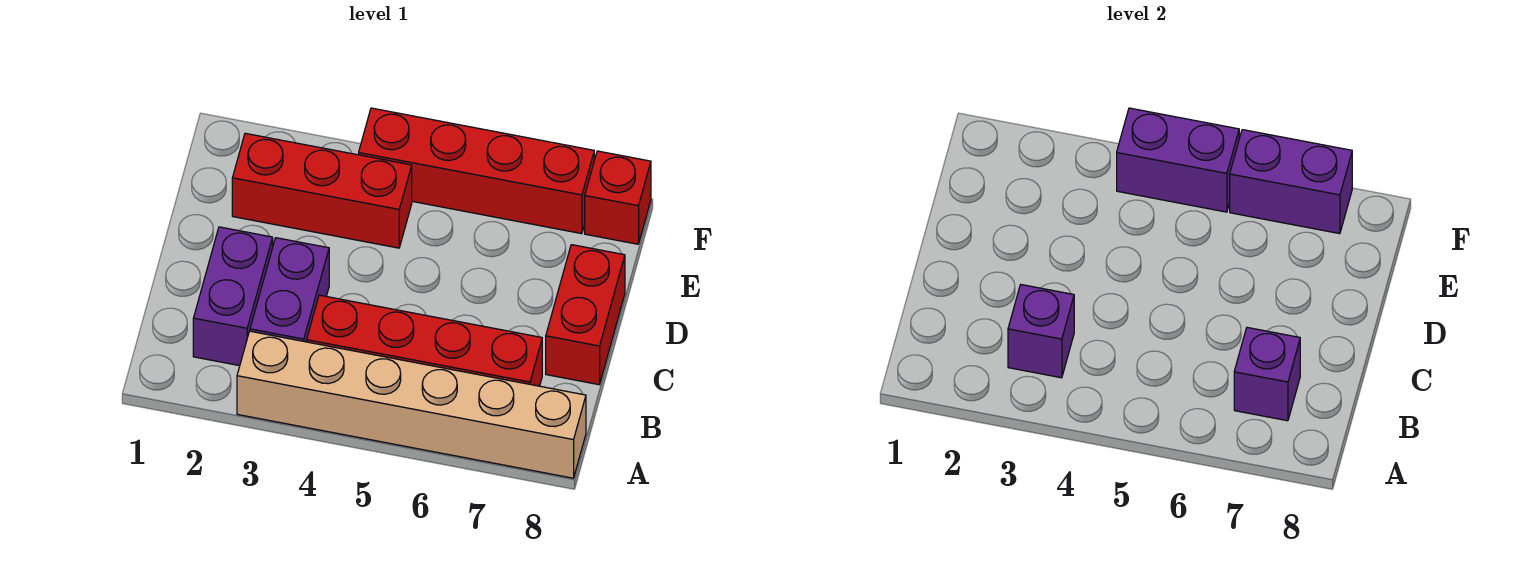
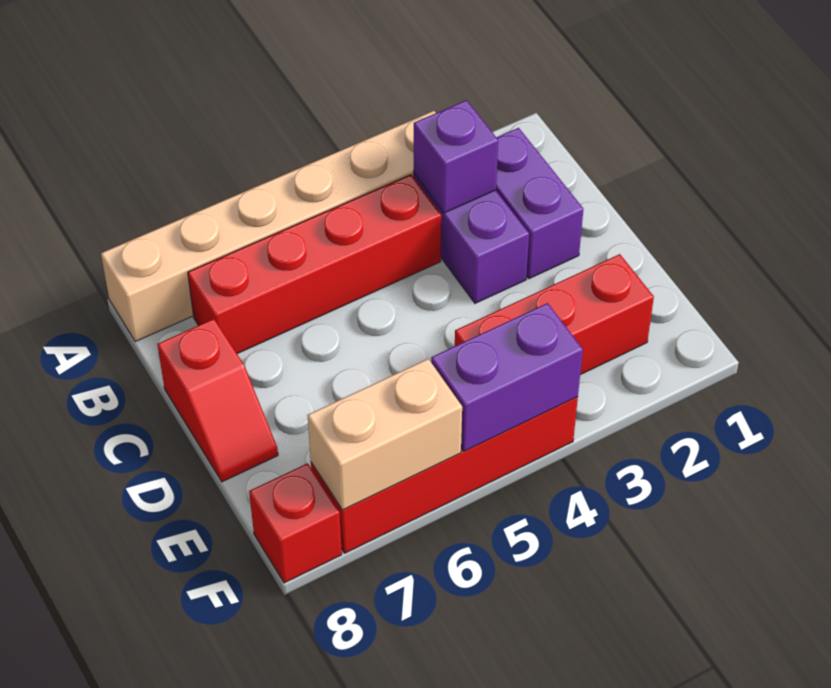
purple brick B7 level 2 -> none
red brick C8:D8 level 1 -> red slope C8:D8 level 1 top C
purple brick F6:F7 level 2 -> tan brick F6:F7 level 2

